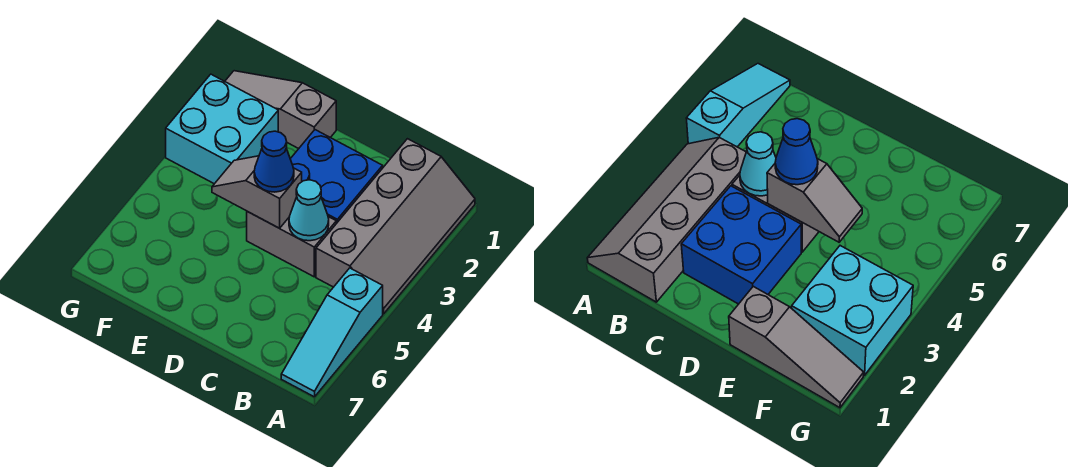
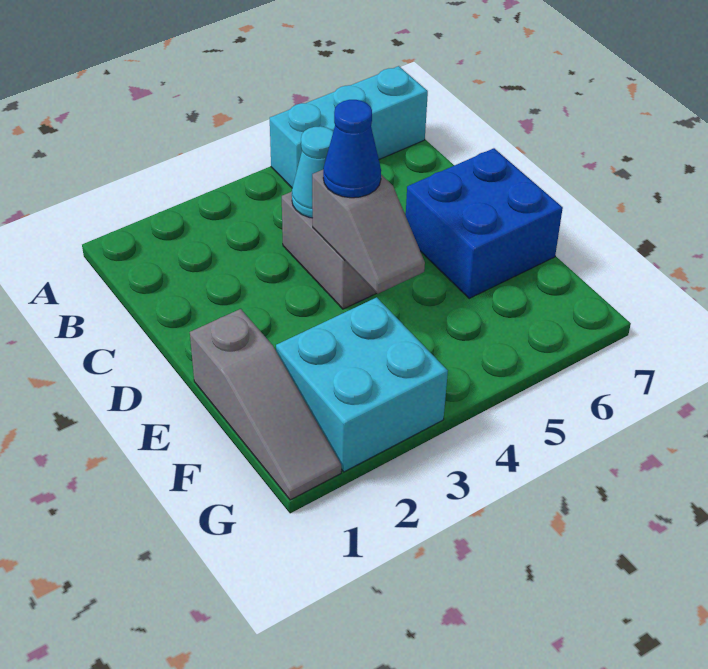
grey slope A1:B4 level 1 top B -> none
cyan slope A5:A7 level 1 top 5 -> cyan brick A5:A7 level 1
blue brick C2:D3 level 1 -> blue brick D6:E7 level 1

